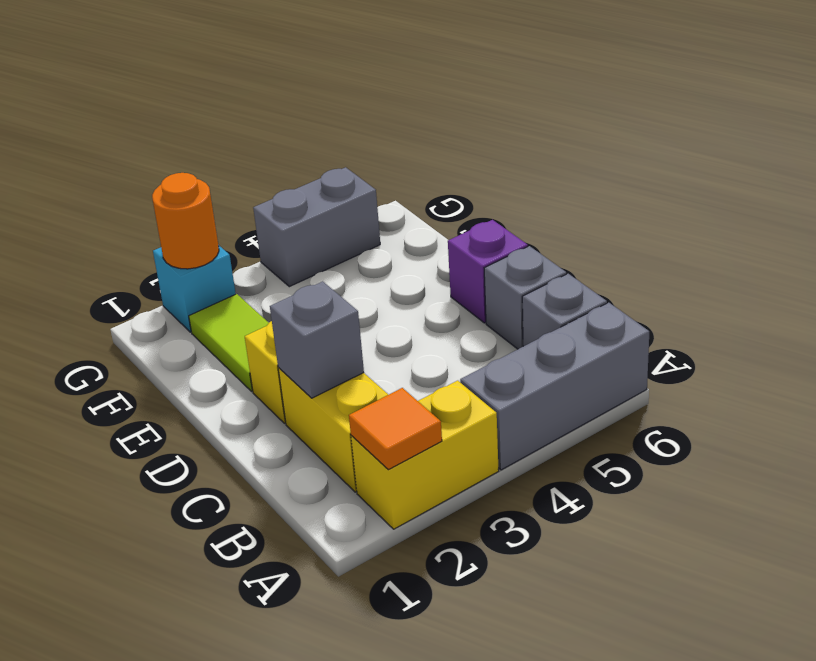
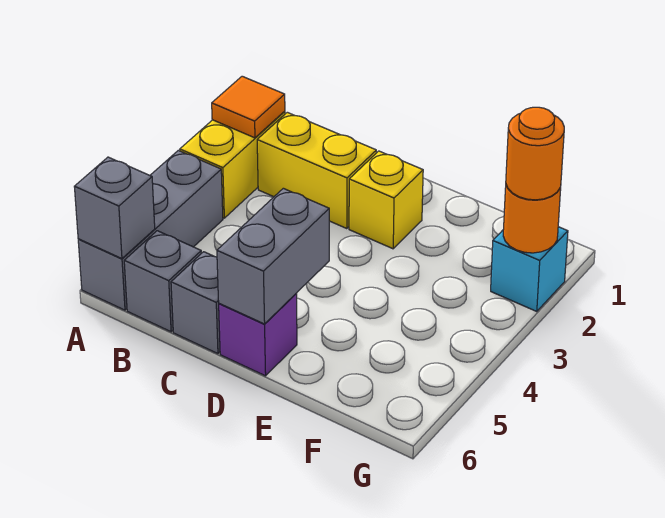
grey brick C2 level 2 -> grey brick A6 level 2
lime tile E2:F2 level 1 -> none
none -> orange round brick G2 level 3
grey brick G4:G5 level 1 -> grey brick D5:D6 level 2

